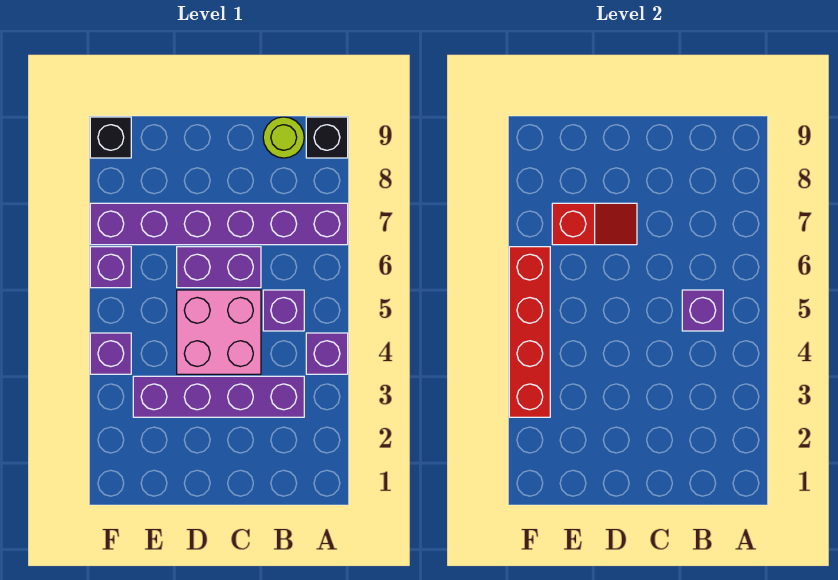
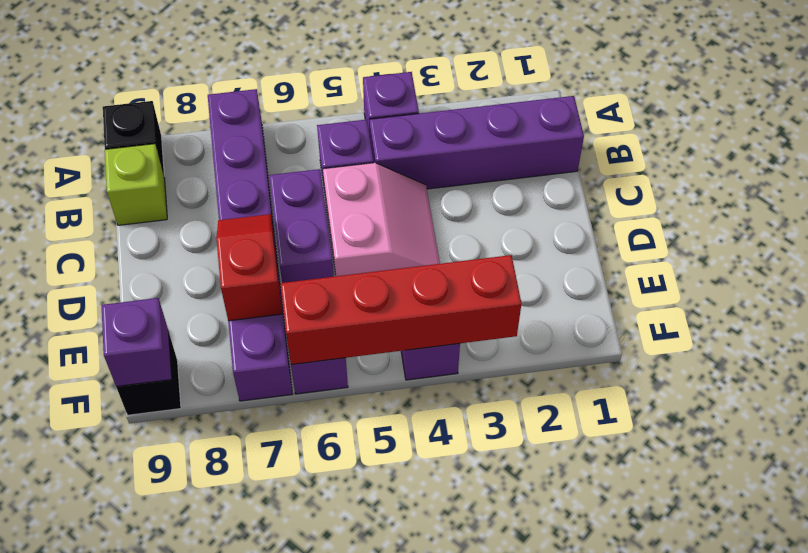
purple brick B3:E3 level 1 -> purple brick B1:B4 level 1
purple brick B5 level 2 -> purple brick F9 level 2
lime round brick B9 level 1 -> lime brick B9 level 1
pink brick C4:D5 level 1 -> pink slope C4:D5 level 1 top 5

